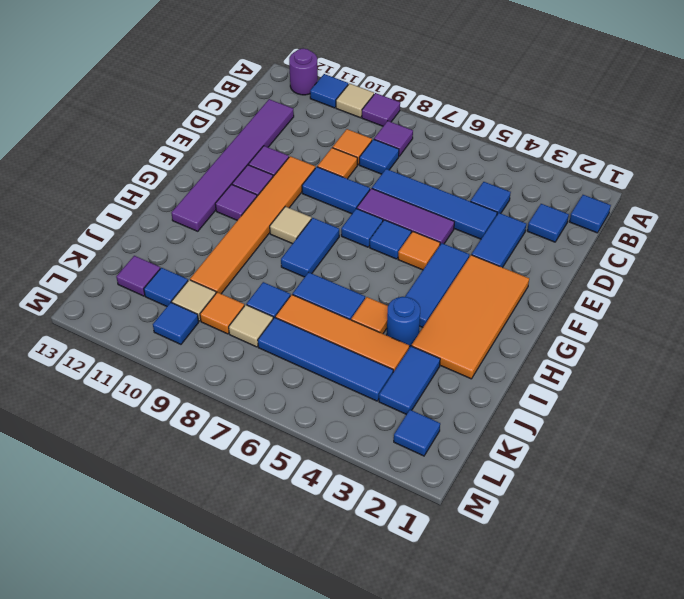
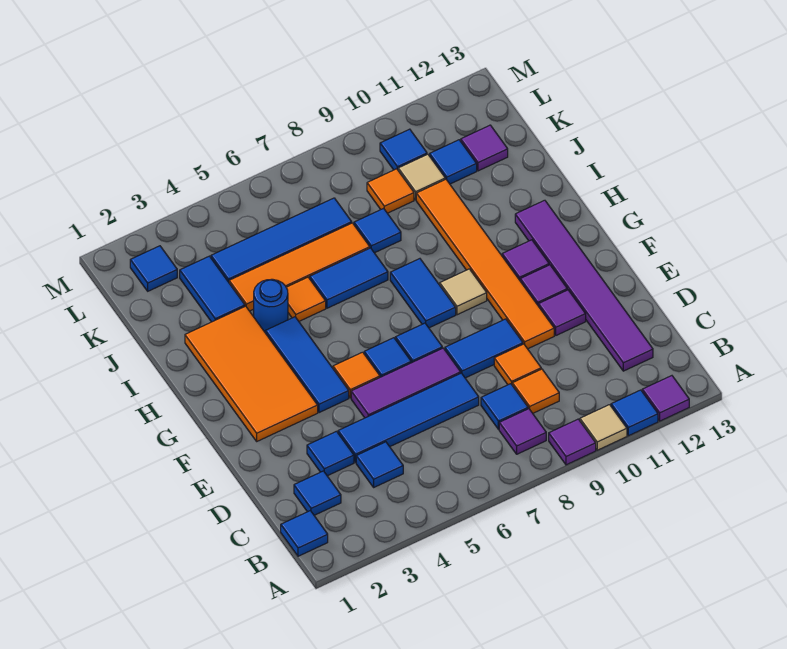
purple round brick A12 level 1 -> purple tile A12 level 1
blue tile D3:E3 level 1 -> blue tile D3 level 1
tan tile K8 level 1 -> none

